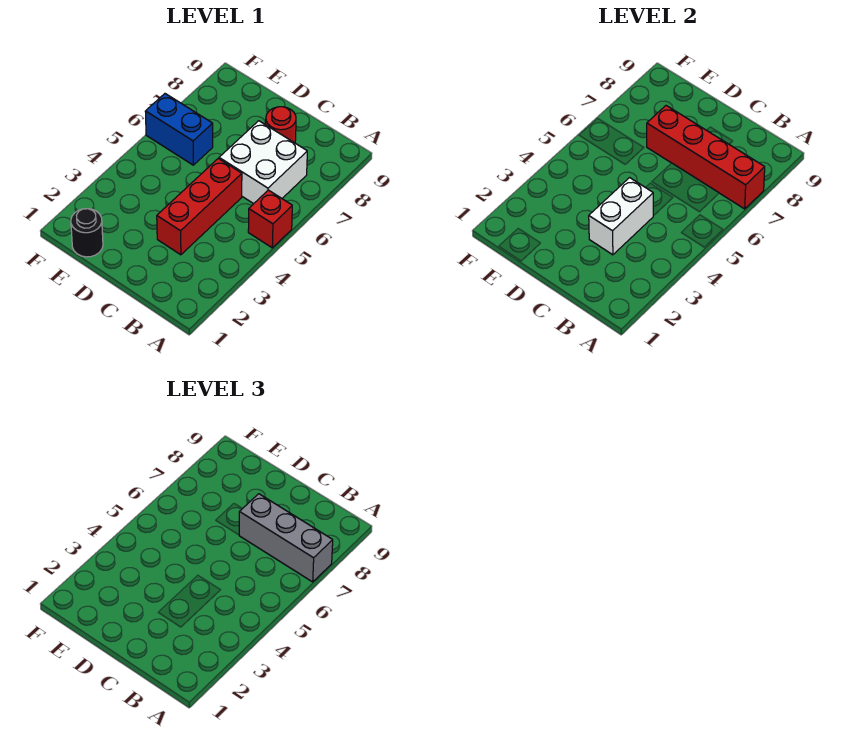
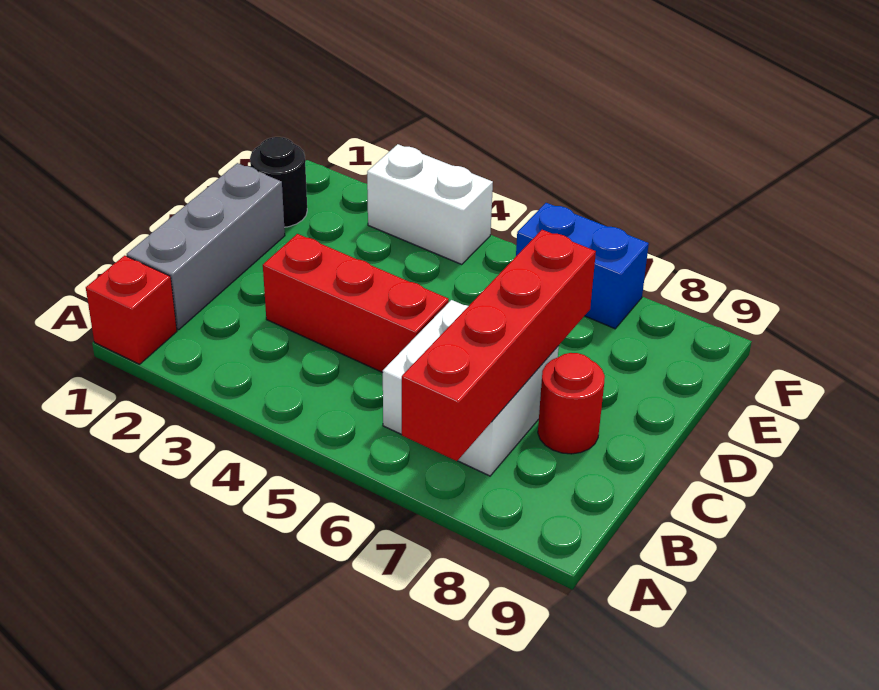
red brick A5 level 1 -> red brick A1 level 1
grey brick A7:C7 level 3 -> grey brick B1:D1 level 1
white brick C3:C4 level 2 -> white brick F3:F4 level 1
blue brick E6:F6 level 1 -> blue brick F6:F7 level 1

